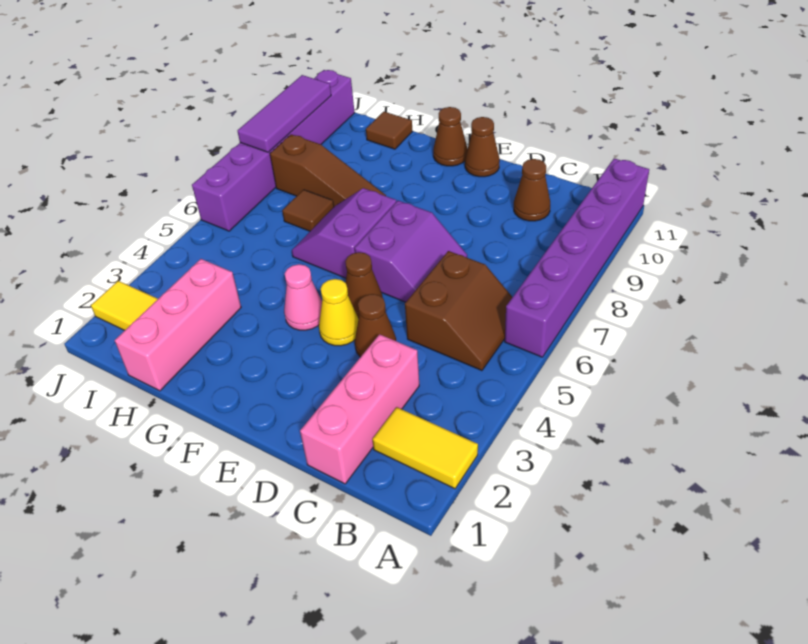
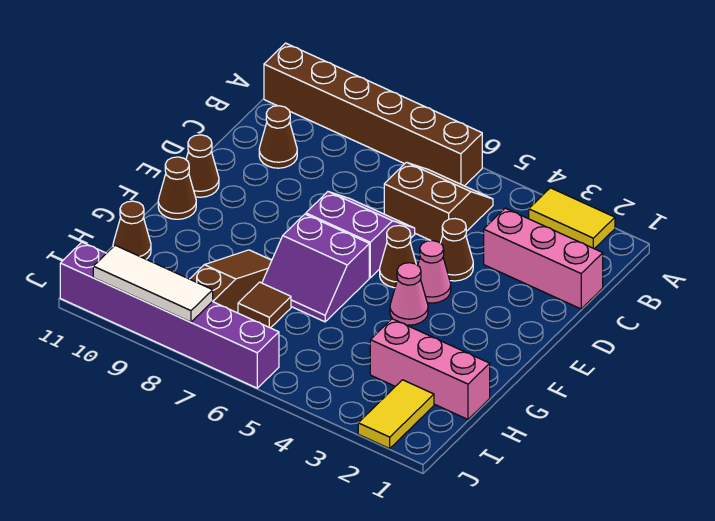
yellow tile A2:B2 level 1 -> yellow tile A2:A3 level 1
purple brick A6:A11 level 1 -> brown brick A6:A11 level 1
yellow cone E4 level 1 -> pink cone E4 level 1
brown tile H11 level 1 -> brown cone H11 level 1
purple tile J8:J10 level 2 -> white tile J8:J10 level 2

